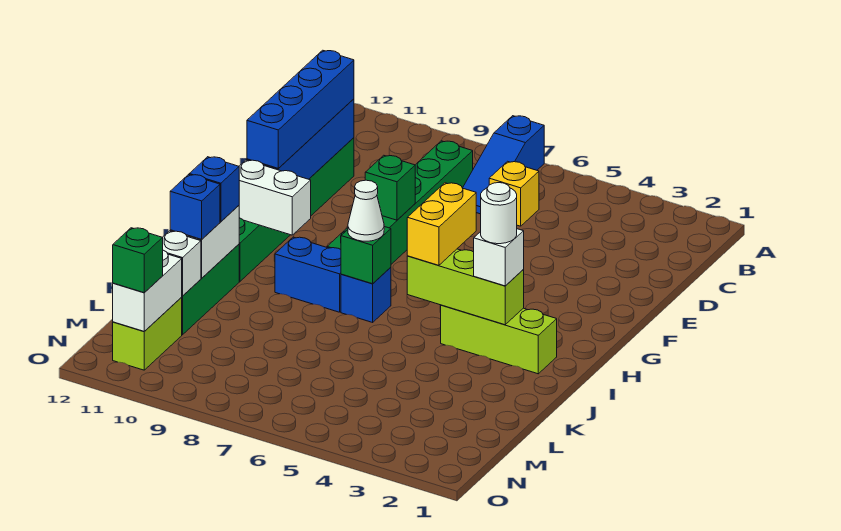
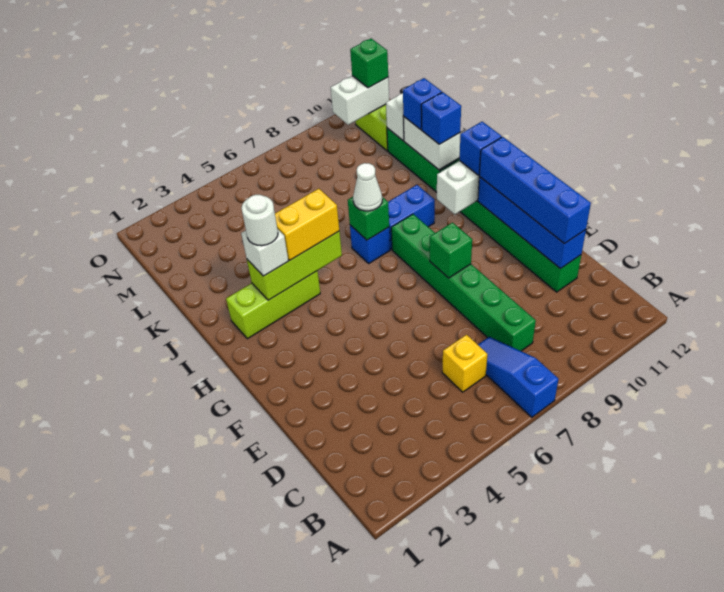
yellow brick H5:I5 level 3 -> yellow brick I4:I5 level 3
none -> blue brick H11 level 3
white brick M11:N11 level 2 -> white brick N10:N11 level 2

